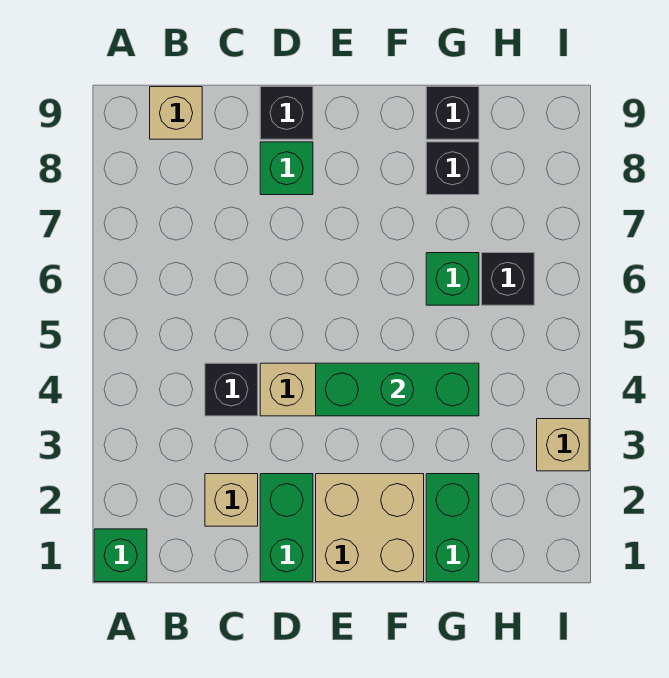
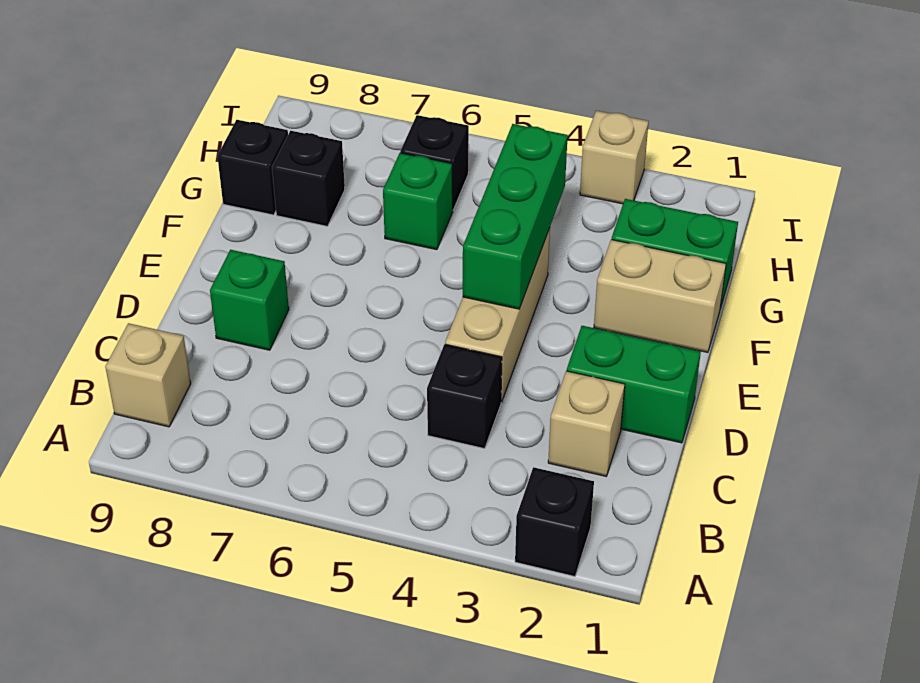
green brick A1 level 1 -> none
black brick D9 level 1 -> black brick A2 level 1
tan brick E1:F2 level 1 -> tan brick F1:F2 level 1

